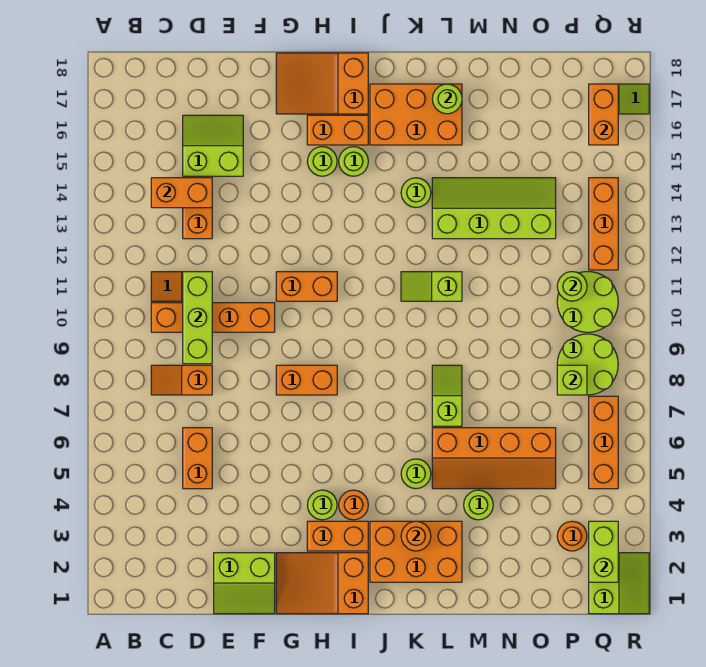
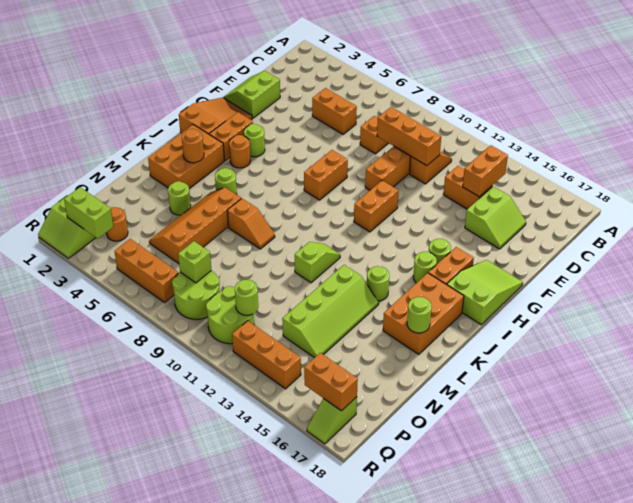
lime brick D9:D11 level 2 -> orange brick D9:D11 level 2
orange slope G17:I18 level 1 top I -> lime slope G17:I18 level 1 top I
lime slope L7:L8 level 1 top 7 -> orange slope L7:L8 level 1 top 7

